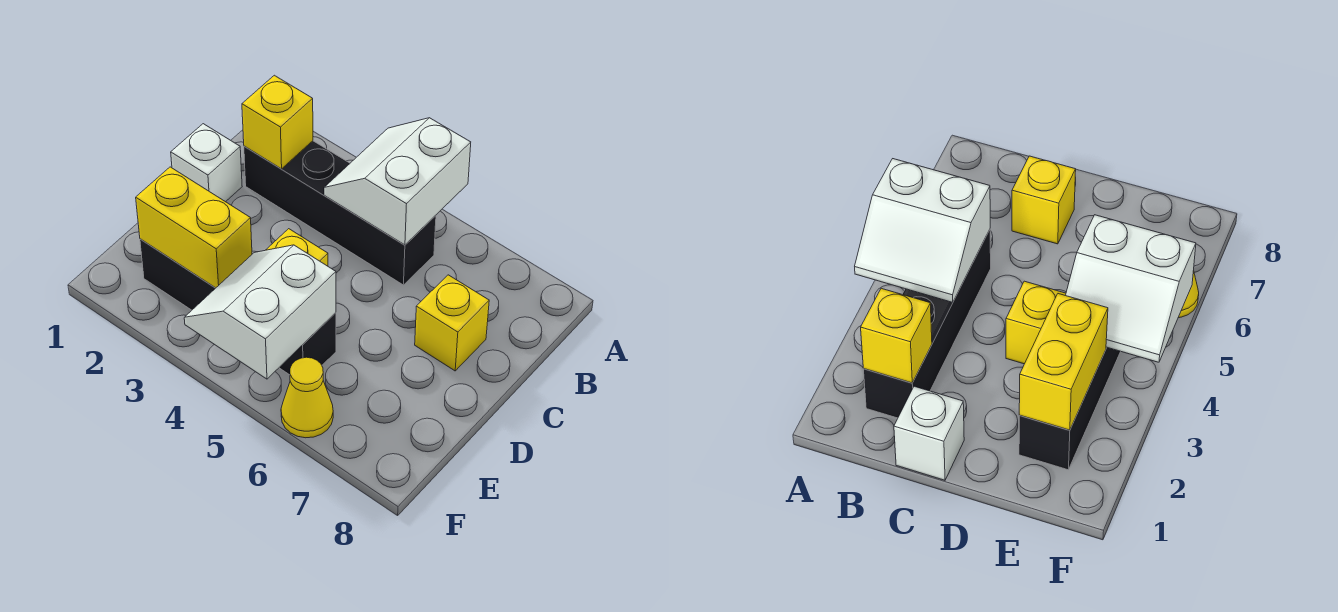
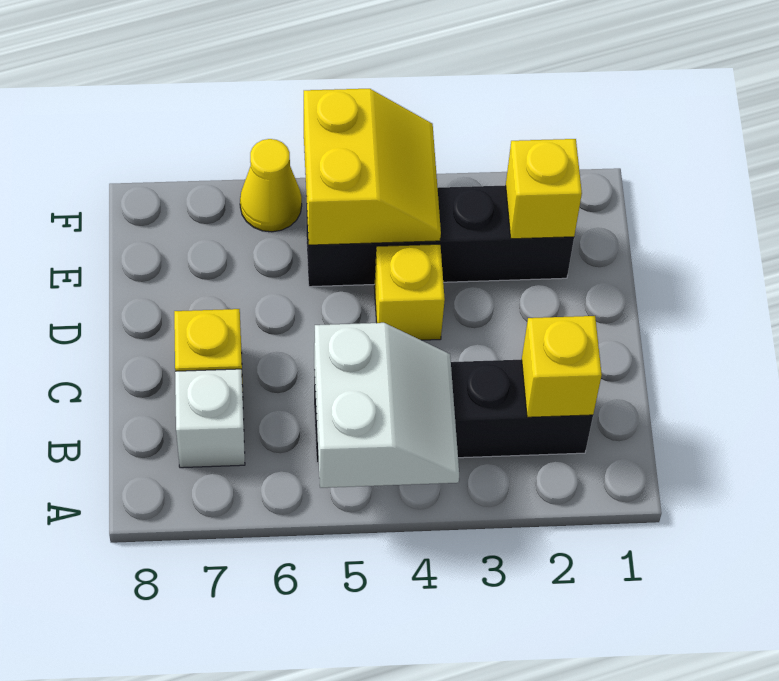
white brick C1 level 1 -> white brick B7 level 1
yellow brick E2:E3 level 2 -> yellow brick E2 level 2
white slope E4:F5 level 2 top 5 -> yellow slope E4:F5 level 2 top 5

